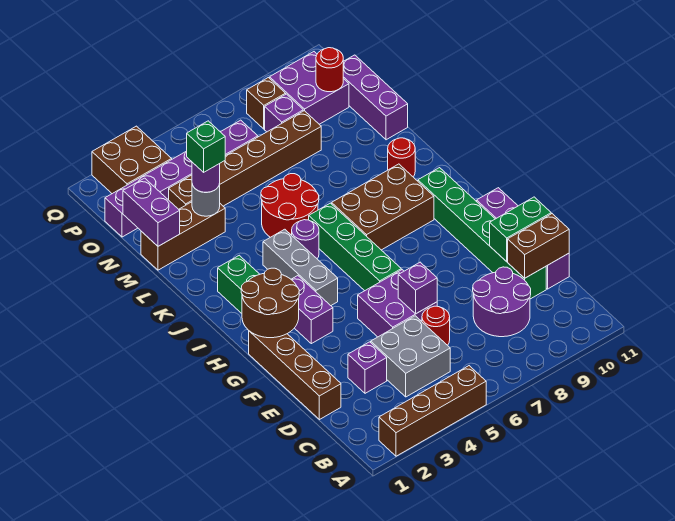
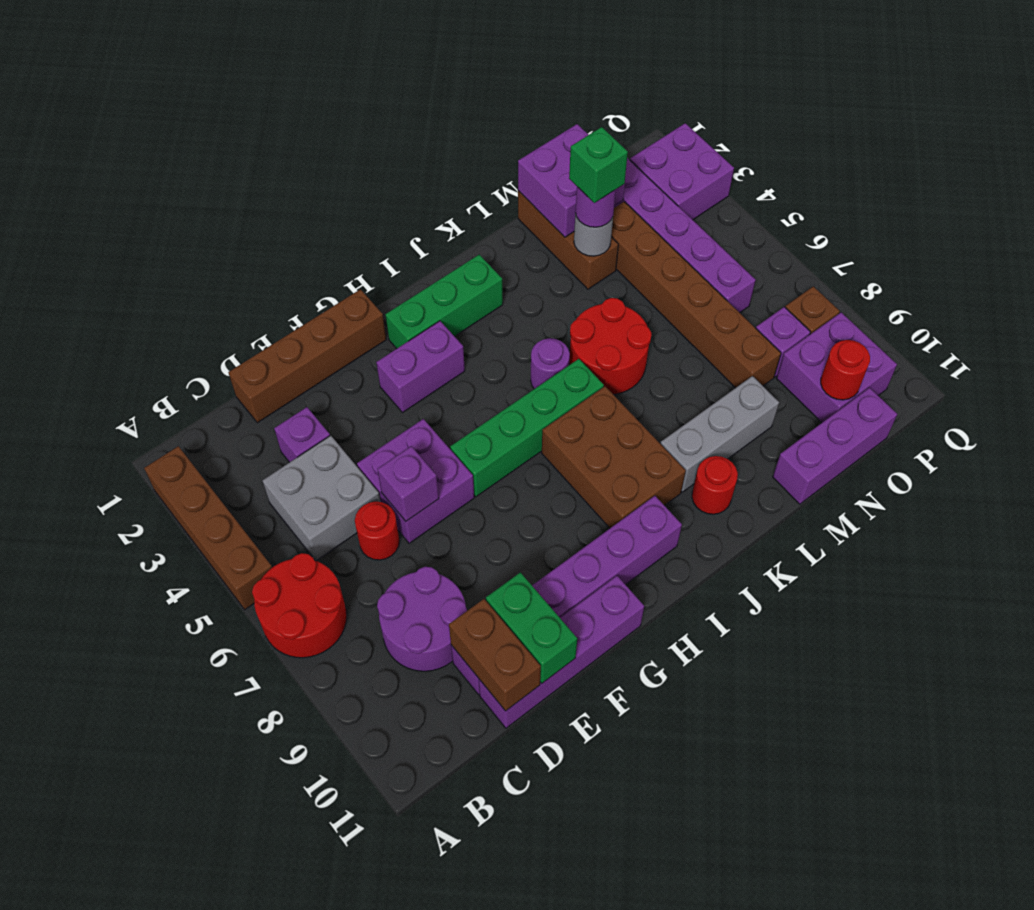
none -> red round brick A6:B7 level 1
green brick D10:I10 level 1 -> purple brick D10:I10 level 1
brown round brick G1:H2 level 2 -> none
grey brick H4:J4 level 1 -> grey brick K9:M9 level 1
purple brick M1:N1 level 2 -> purple brick M1:N2 level 2
brown brick P2:Q3 level 1 -> purple brick P2:Q3 level 1

